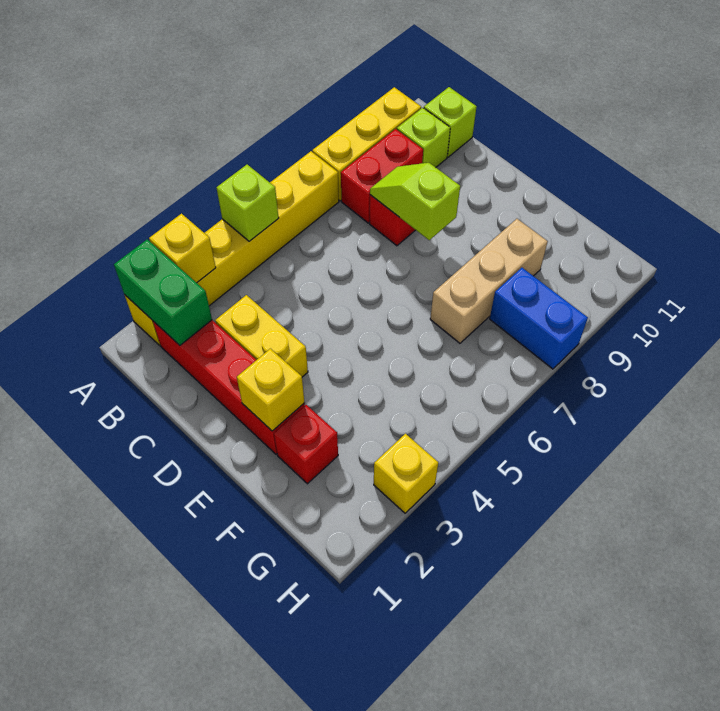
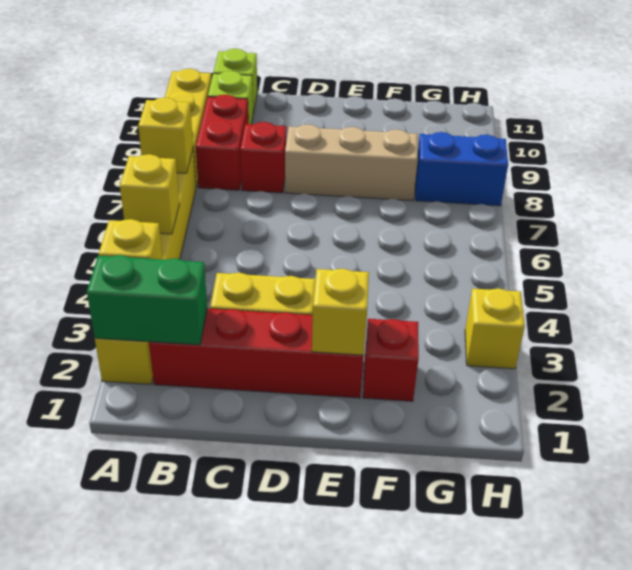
lime brick A5 level 2 -> yellow brick A5 level 2
none -> yellow brick A7 level 2
lime slope C8:D8 level 2 top D -> none
tan brick F7:F9 level 1 -> tan brick D8:F8 level 1

